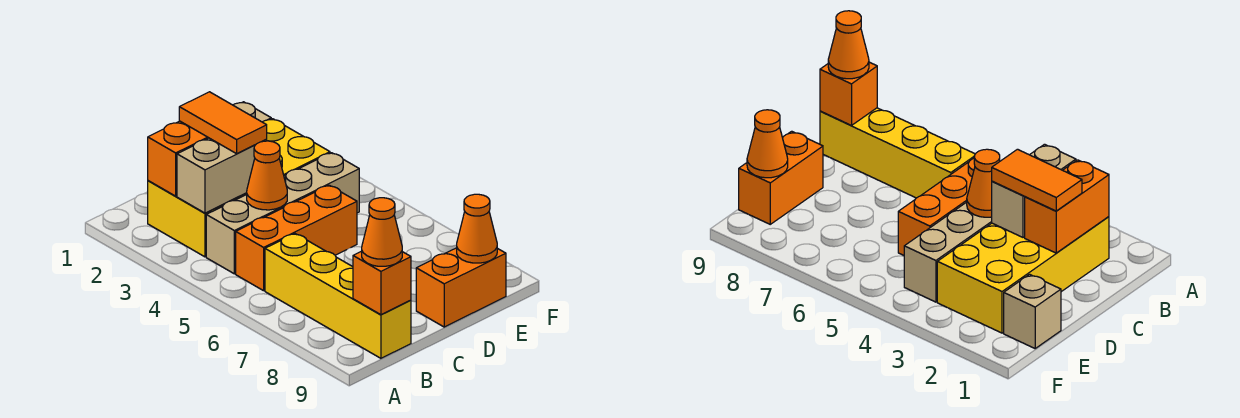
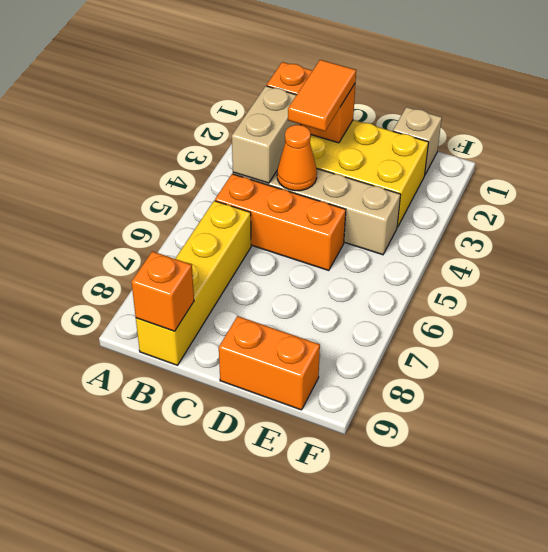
tan brick B3:C3 level 2 -> tan brick B3:B4 level 2
orange cone B9 level 3 -> none
orange cone E9 level 2 -> none

